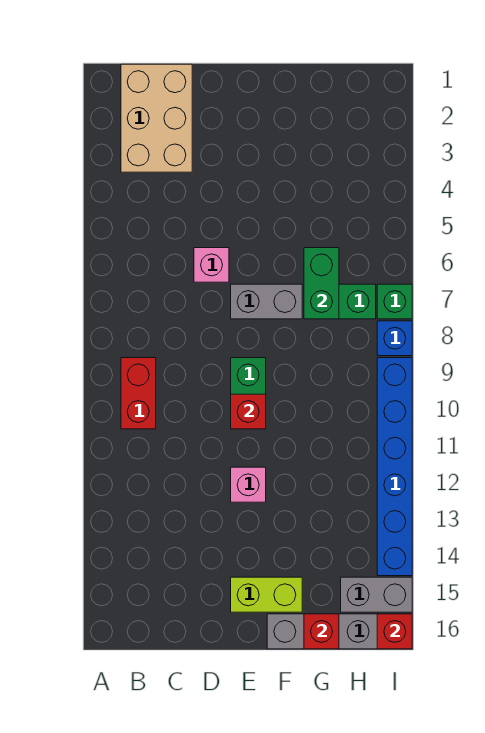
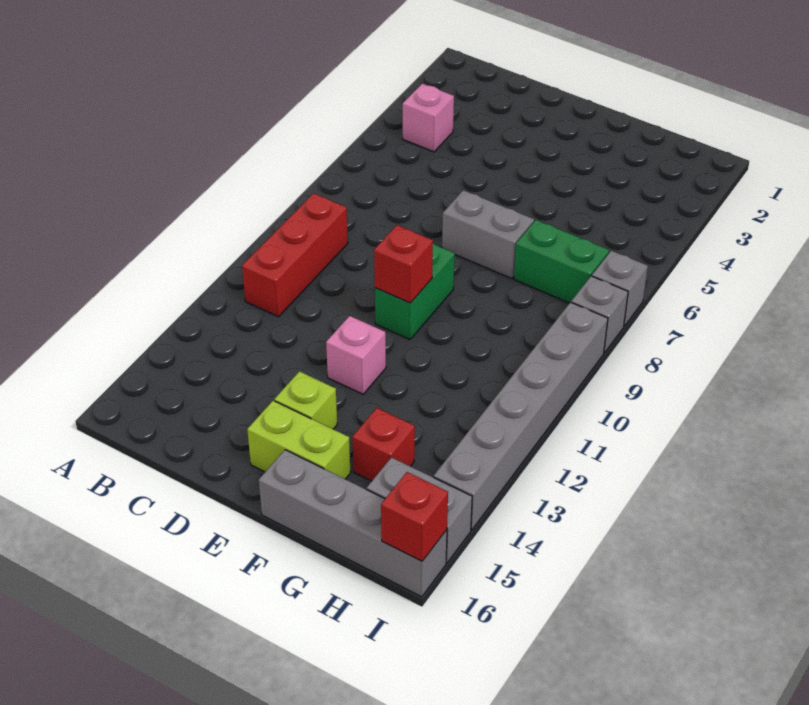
tan brick B1:C3 level 1 -> none
red brick B9:B10 level 1 -> red brick B9:B11 level 1
pink brick D6 level 1 -> pink brick B4 level 1
none -> lime brick E14 level 1
green brick G6:G7 level 2 -> none
red brick G16 level 2 -> red brick G14 level 1
green brick I7 level 1 -> grey brick I7 level 1
blue brick I8 level 1 -> grey brick I8 level 1
blue brick I9:I14 level 1 -> grey brick I9:I14 level 1

